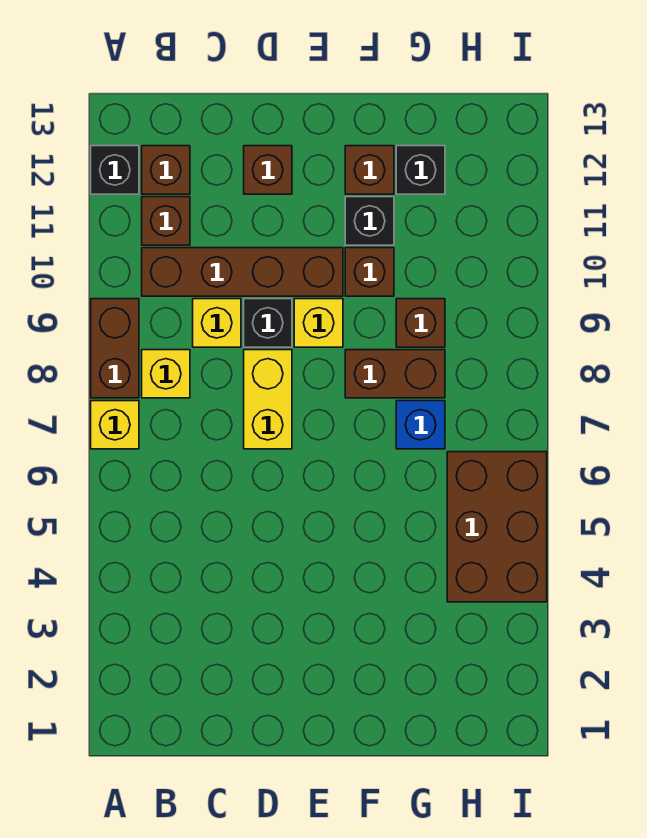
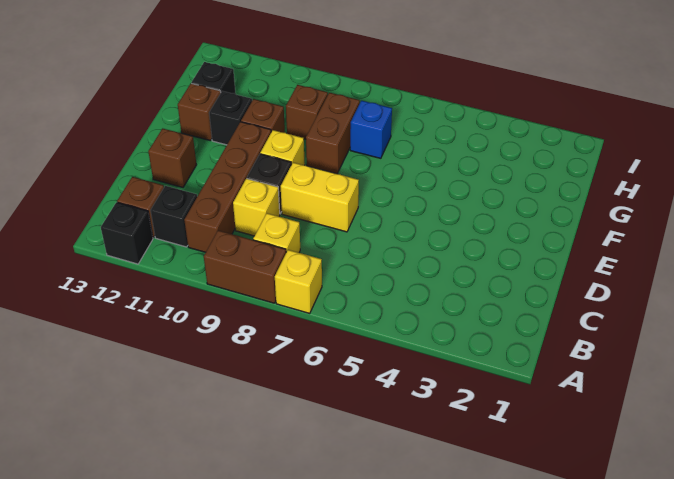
brown brick B11 level 1 -> black brick B11 level 1
brown brick H4:I6 level 1 -> none

